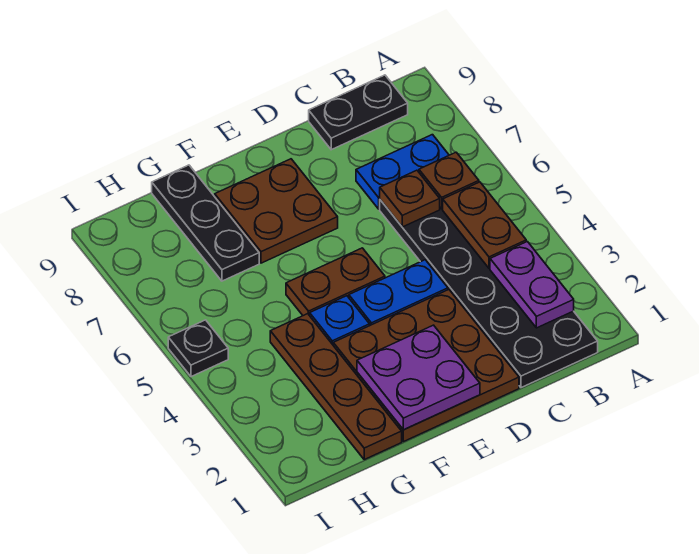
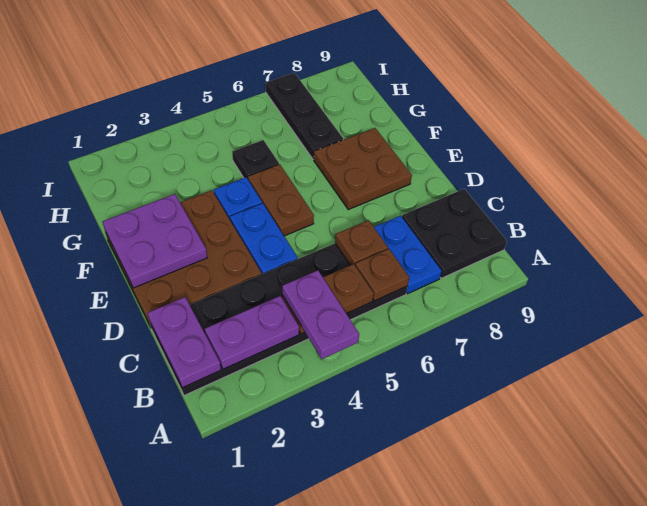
none -> purple plate A4:B4 level 3
none -> purple plate B1:C1 level 2
black plate B9:C9 level 1 -> black plate B8:C9 level 1
brown plate G1:G4 level 1 -> none
black plate G7:G9 level 1 -> black plate G7:I7 level 1
black plate I5 level 1 -> black plate G5 level 1

